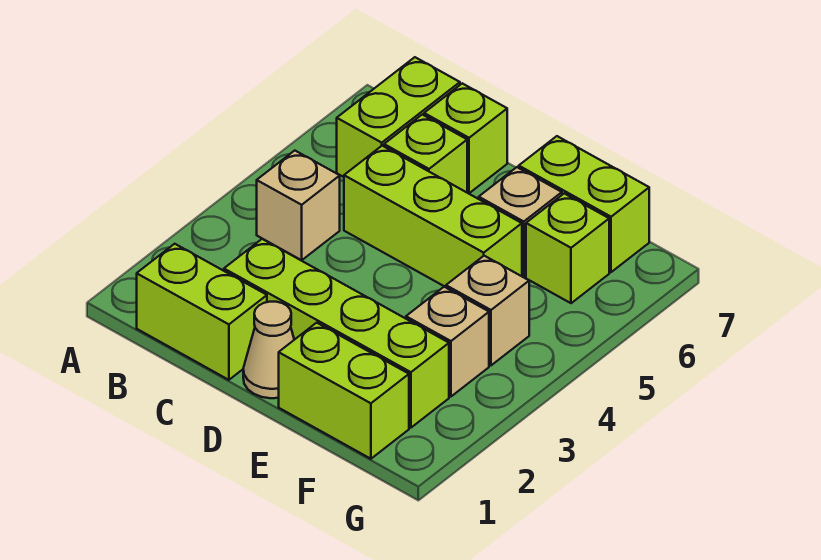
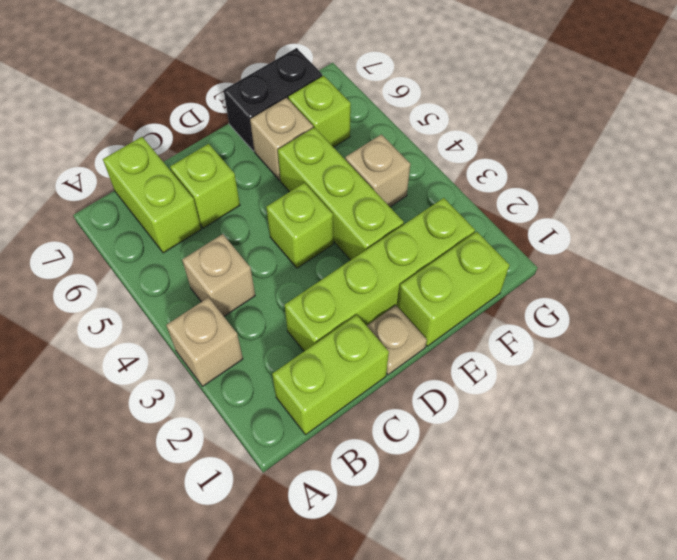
lime brick C5:E5 level 1 -> lime brick E3:E5 level 1
lime brick C7 level 1 -> lime brick D4 level 1
tan cone D1 level 1 -> tan plate D1 level 1
lime brick E7:F7 level 1 -> black brick E7:F7 level 1
tan brick F3 level 1 -> tan brick A3 level 1

